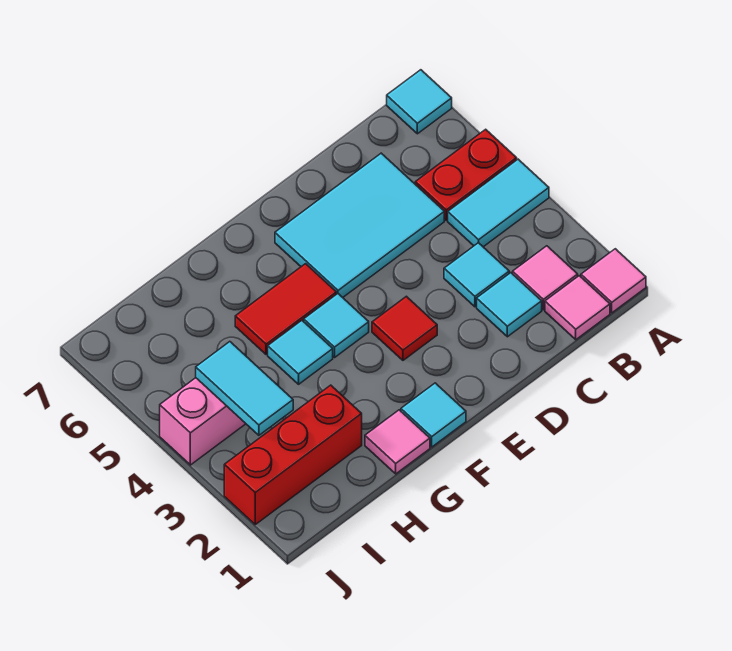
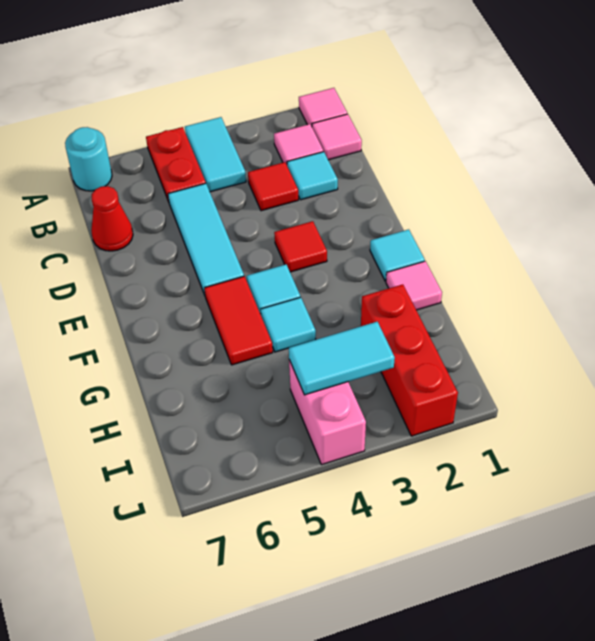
cyan tile A7 level 1 -> cyan round brick A7 level 1
cyan tile C3 level 1 -> red tile C3 level 1
cyan tile C5:E6 level 1 -> cyan tile C5:E5 level 1
none -> red cone C7 level 1

